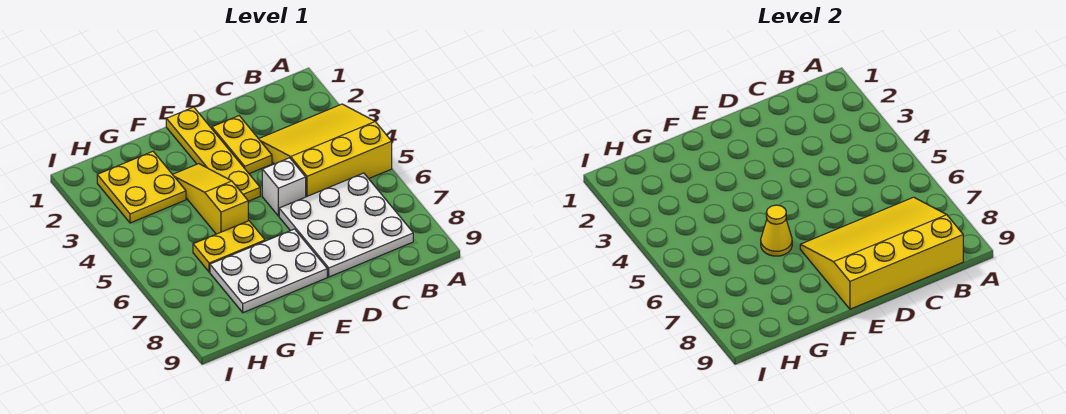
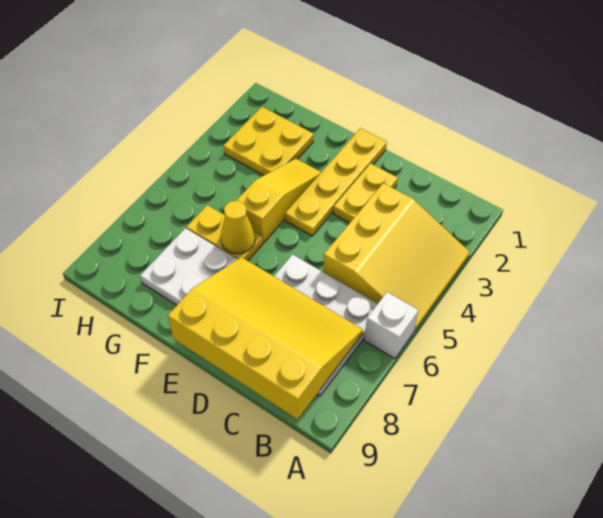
yellow slope A3:C5 level 1 top 5 -> yellow slope A3:C5 level 1 top C
white brick D5 level 1 -> white brick A6 level 1

